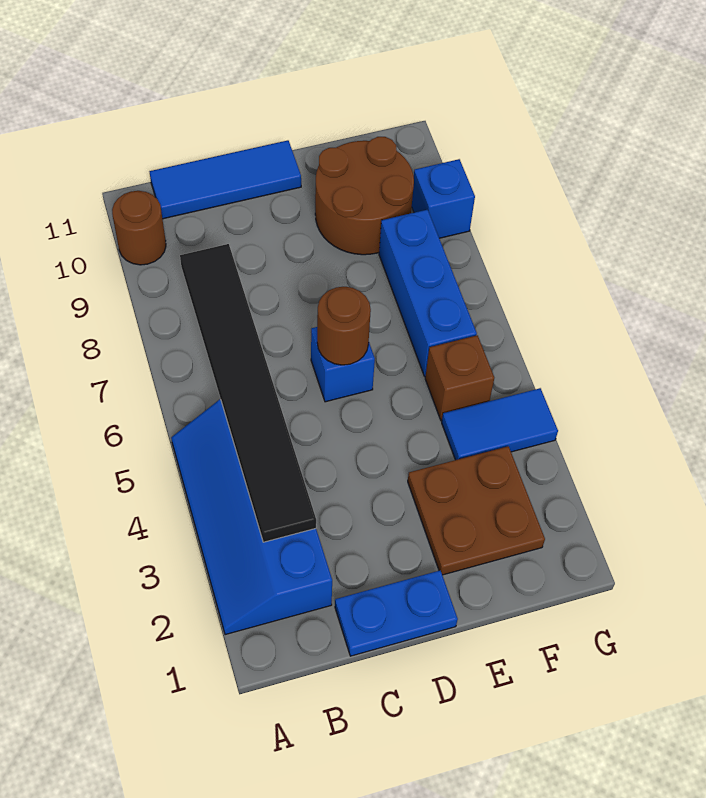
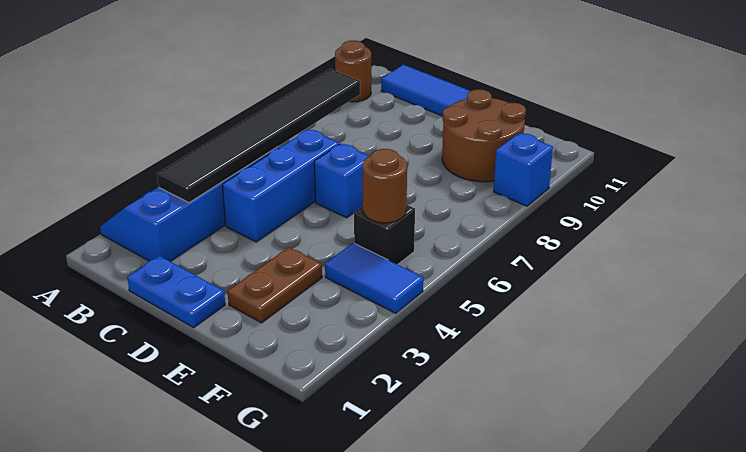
brown round brick D6 level 2 -> brown round brick F5 level 2
brown plate E2:F3 level 1 -> brown plate E2:E3 level 1
brown brick F5 level 1 -> black brick F5 level 1
blue brick F6:F8 level 1 -> blue brick C4:C6 level 1

